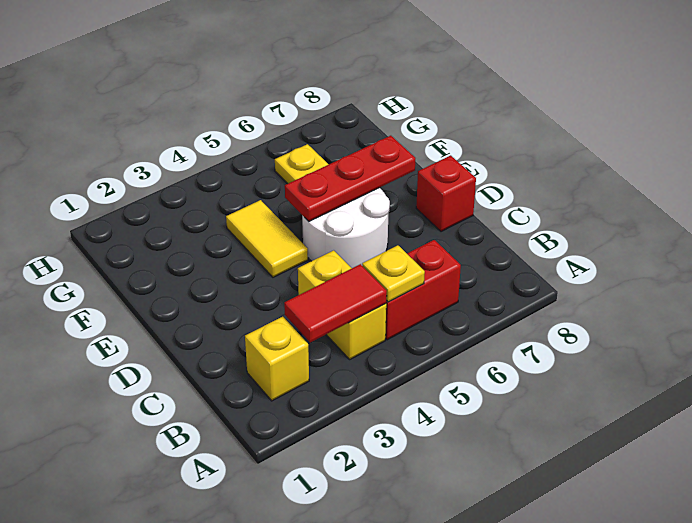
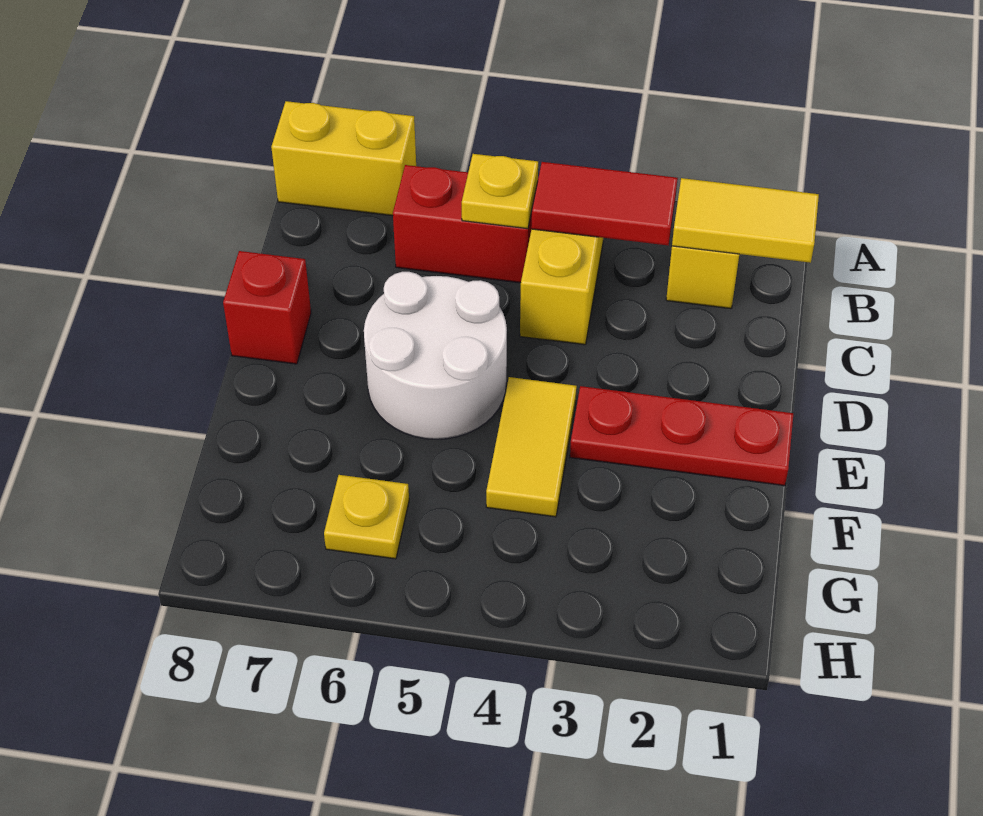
none -> yellow brick A7:A8 level 1
none -> yellow tile B1:B2 level 2
red plate E5:E7 level 2 -> red plate E1:E3 level 1

